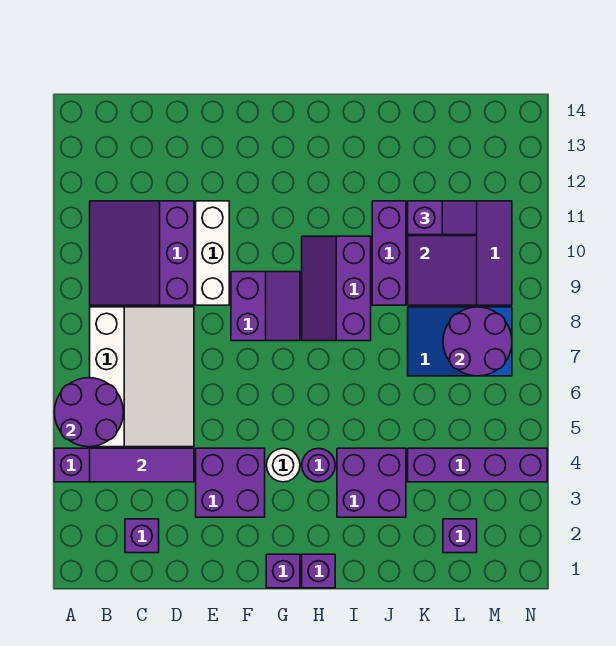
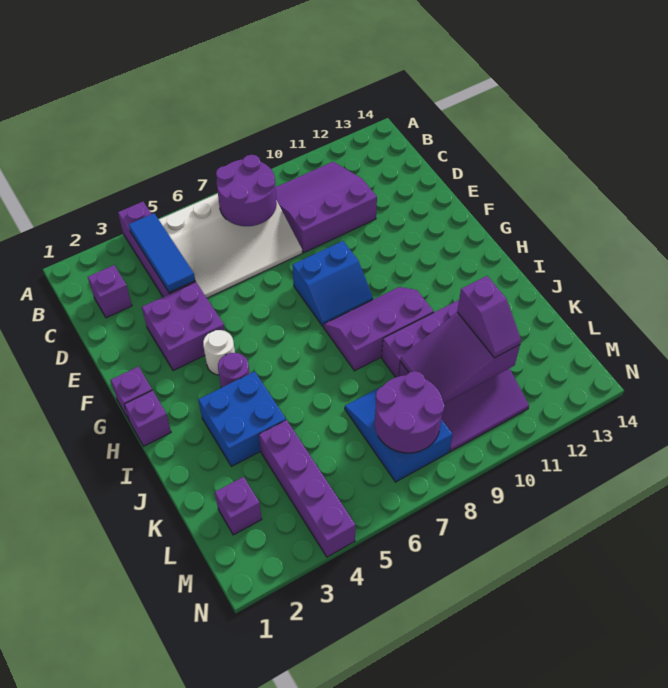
purple round brick A5:B6 level 2 -> purple round brick B7:C8 level 2
purple tile B4:D4 level 2 -> blue tile B4:D4 level 2
white brick E9:E11 level 1 -> none
purple slope F8:G9 level 1 top F -> blue slope F8:G9 level 1 top F
purple brick I3:J4 level 1 -> blue brick I3:J4 level 1

